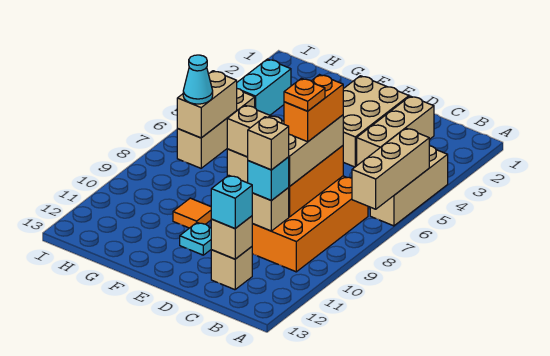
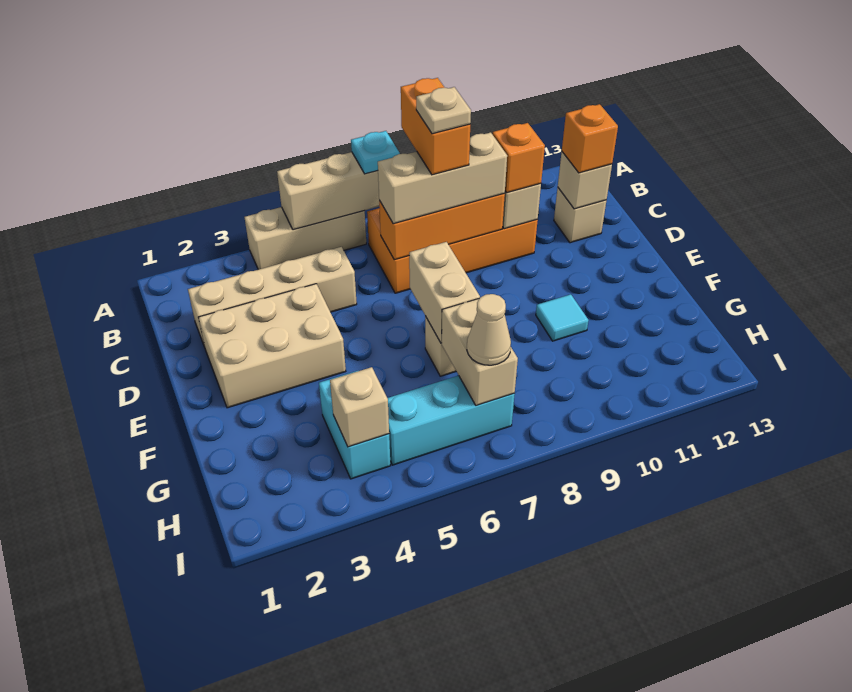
tan brick C2:C4 level 1 -> tan brick C2:C5 level 1
orange brick C7:C8 level 4 -> orange brick B8:C8 level 4
orange plate C8 level 5 -> tan plate C8 level 5
cyan brick C10 level 3 -> orange brick C10 level 3
tan brick C10 level 4 -> tan brick H4 level 2
cyan brick C12 level 3 -> orange brick C12 level 3
cyan plate E11 level 1 -> cyan plate A7 level 3
orange tile F10 level 1 -> cyan tile F10 level 1
cyan brick H3:H4 level 1 -> cyan brick G4:H4 level 1
tan brick H5:H7 level 1 -> cyan brick H5:H7 level 1
tan brick H6:H7 level 2 -> tan brick G7:H7 level 2
cyan cone H7 level 3 -> tan cone H7 level 3

